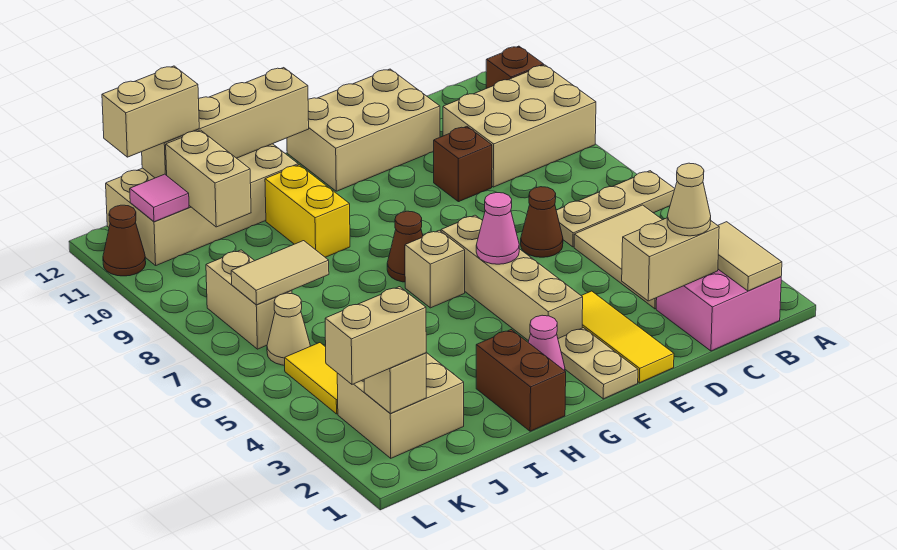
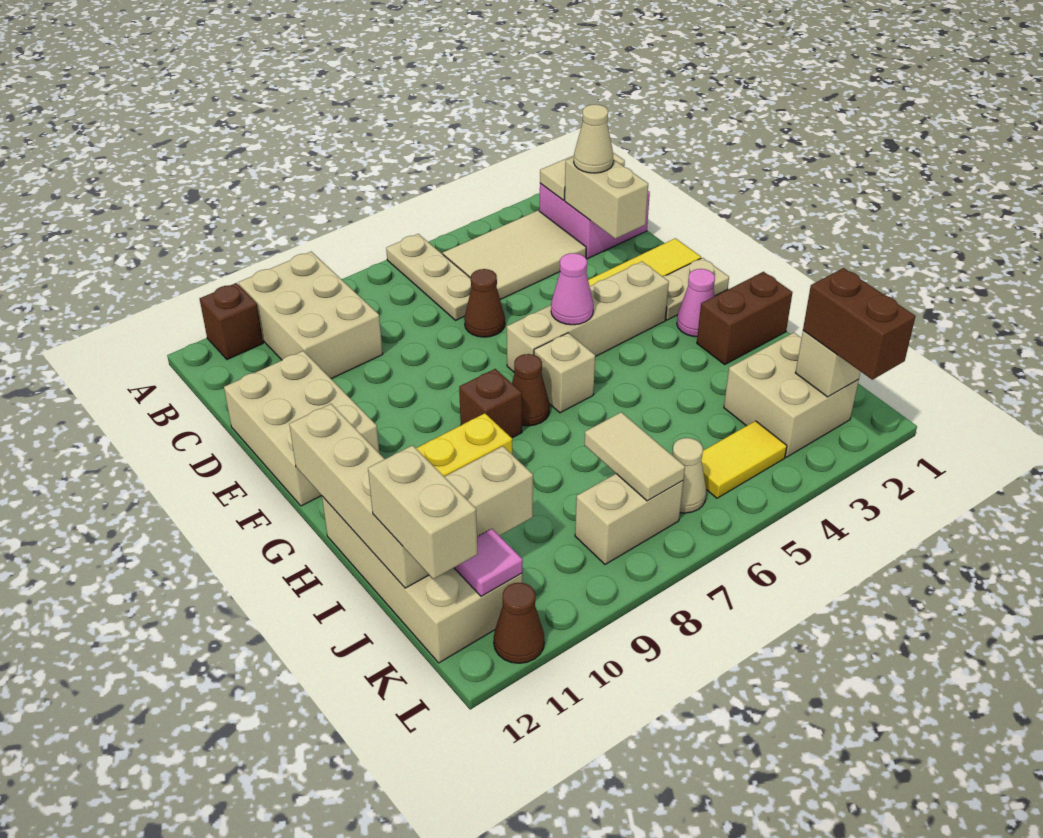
brown brick D9 level 1 -> brown brick G8 level 1
tan brick K2:L2 level 3 -> brown brick K2:L2 level 3

